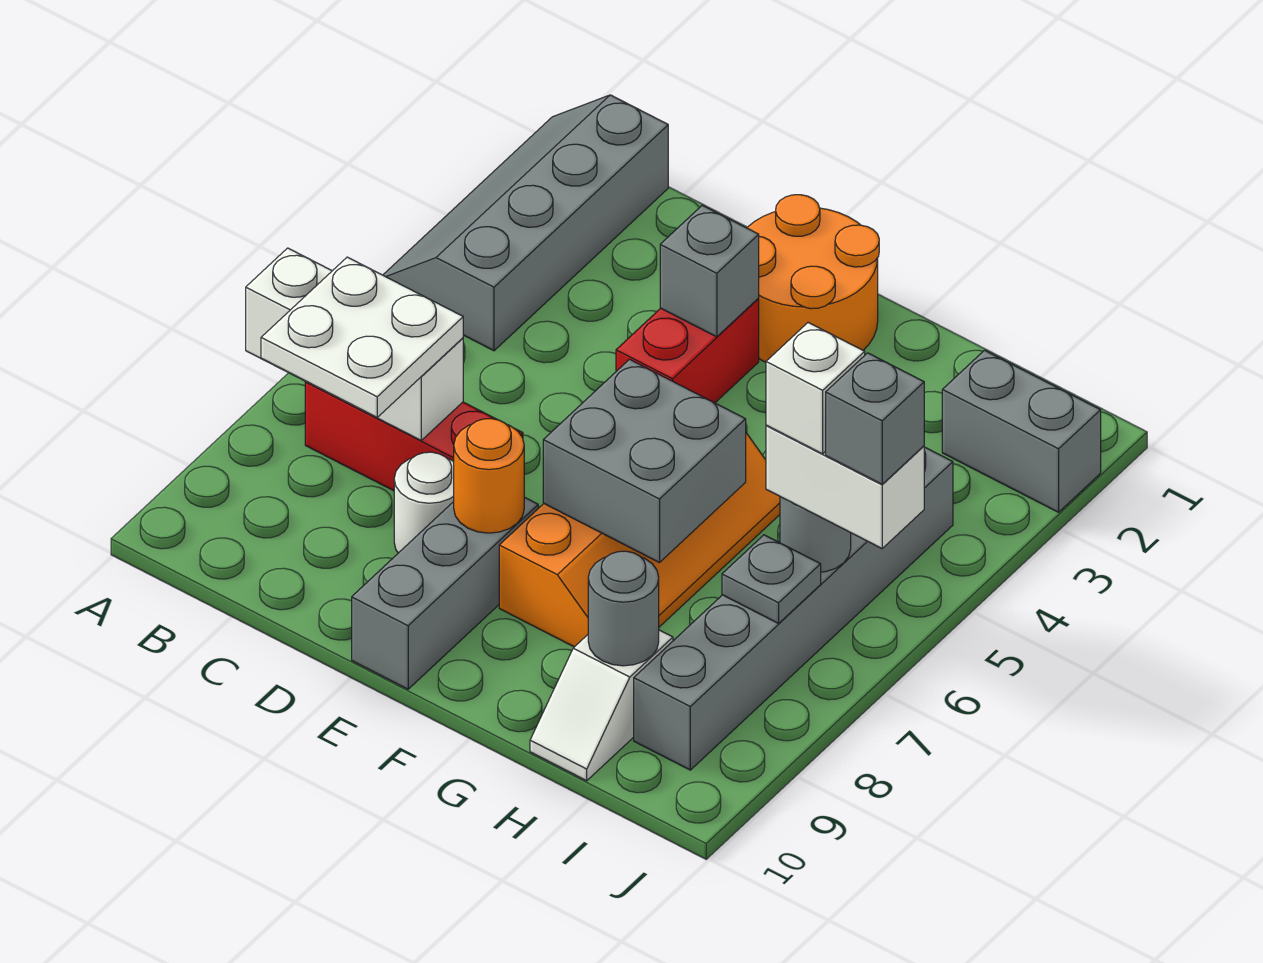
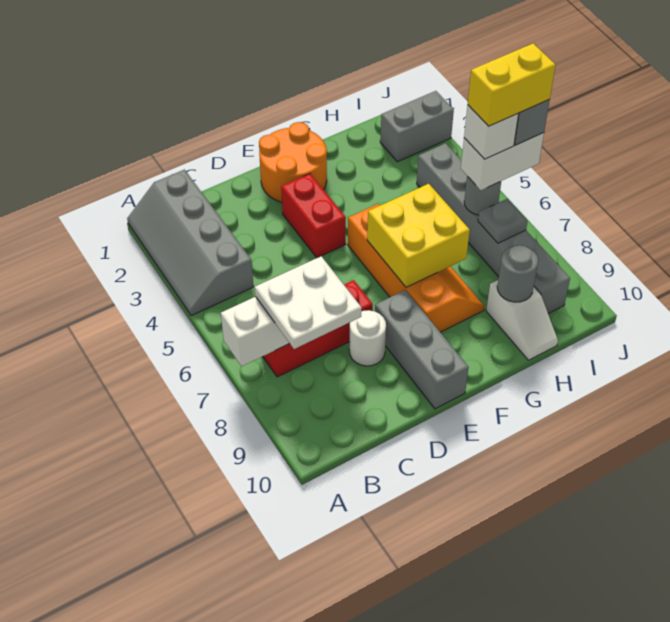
grey brick E3 level 2 -> none
orange round brick E8 level 2 -> none
grey brick F6:G7 level 2 -> yellow brick F6:G7 level 2
none -> yellow brick I6:J6 level 5

